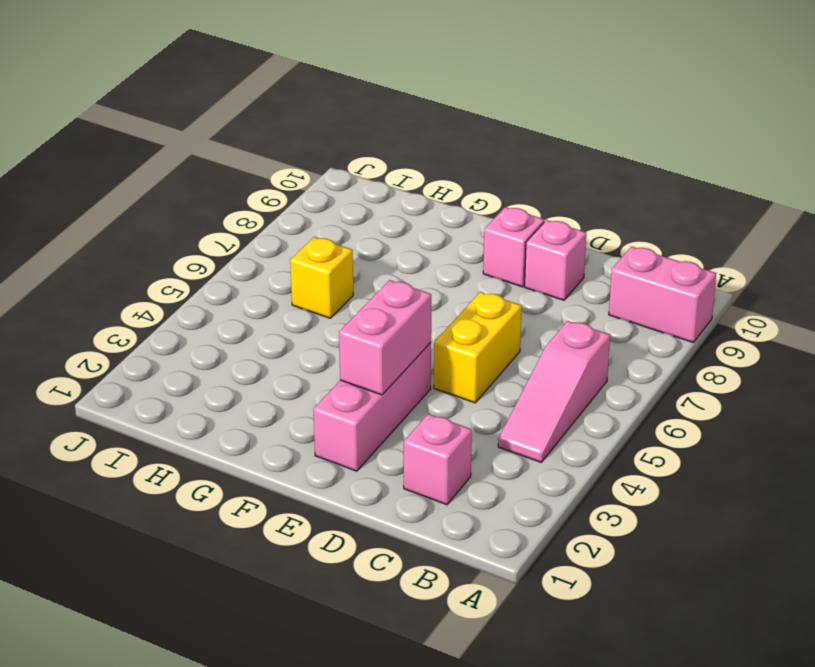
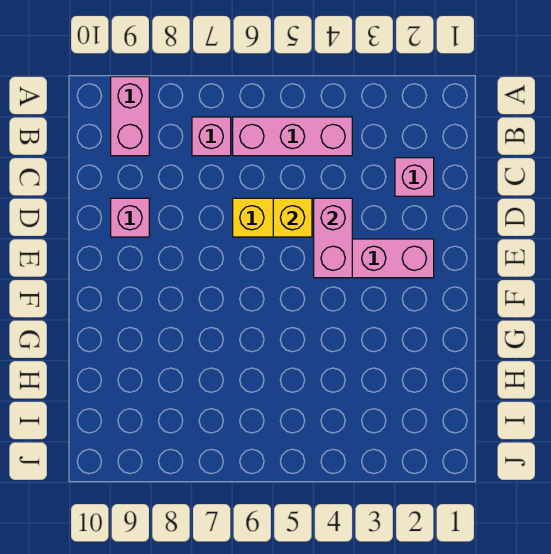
pink slope B4:B6 level 1 top 6 -> pink brick B4:B6 level 1
pink brick E3:E4 level 2 -> pink brick D4:E4 level 2
pink brick E9 level 1 -> pink brick B7 level 1
yellow brick H6 level 1 -> yellow brick D5 level 2

